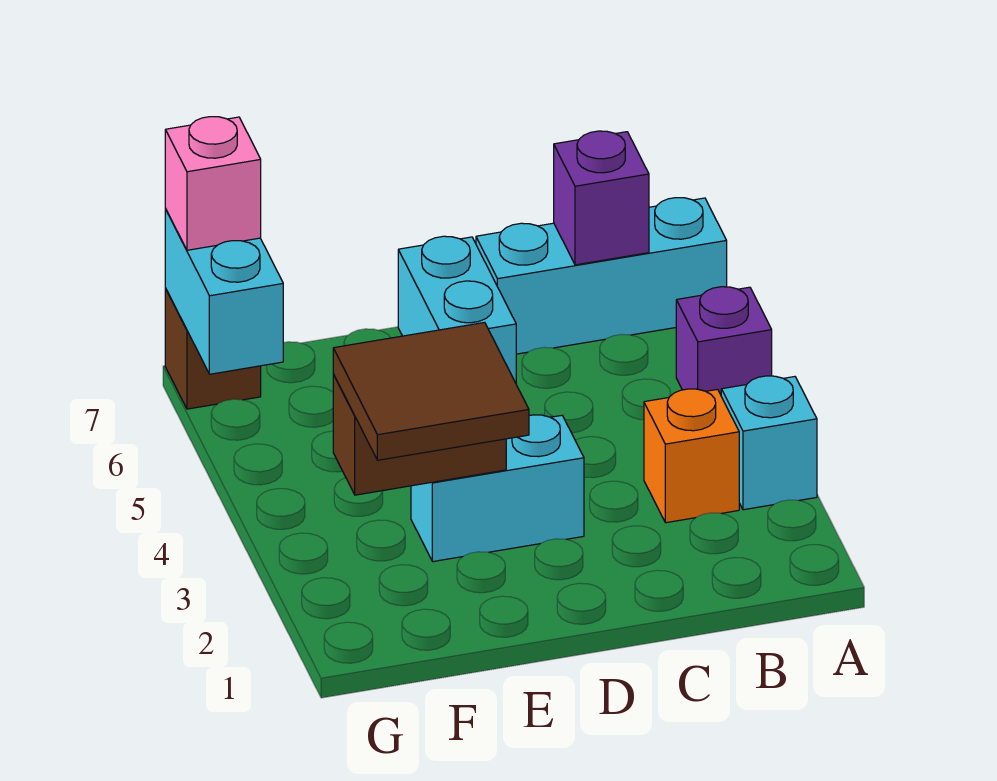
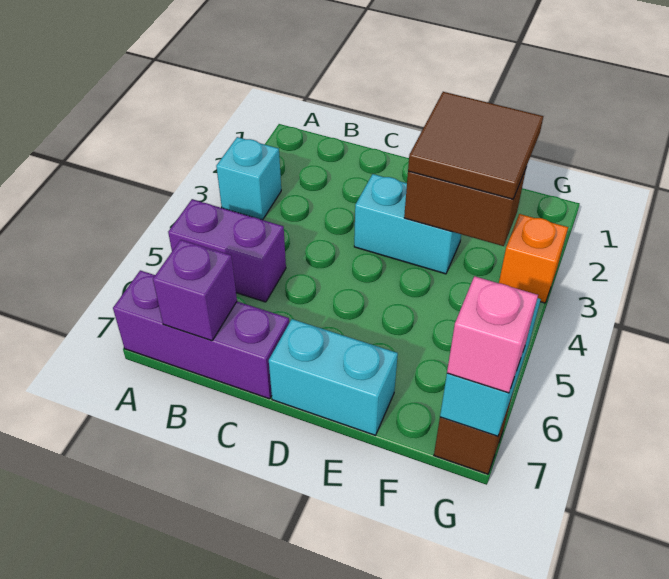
purple brick A5 level 1 -> purple brick A5:B5 level 1
cyan brick A7:C7 level 1 -> purple brick A7:C7 level 1
orange brick B3 level 1 -> orange brick G3 level 1
cyan brick D6:D7 level 1 -> cyan brick D7:E7 level 1

